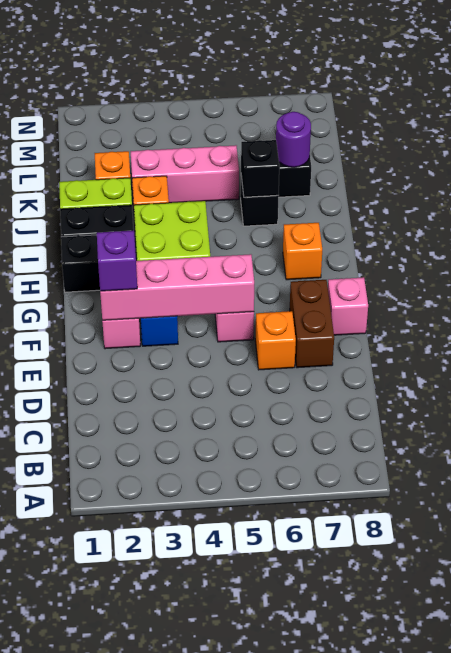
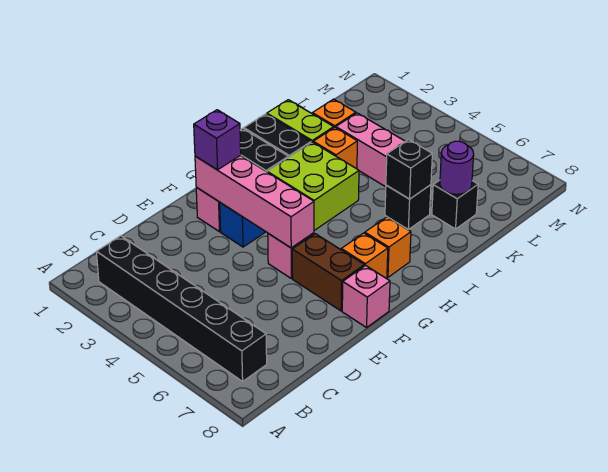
none -> black brick B2:B7 level 1
orange brick E6 level 1 -> orange brick G7 level 1
brown brick E7:F7 level 1 -> brown brick F6:F7 level 1

